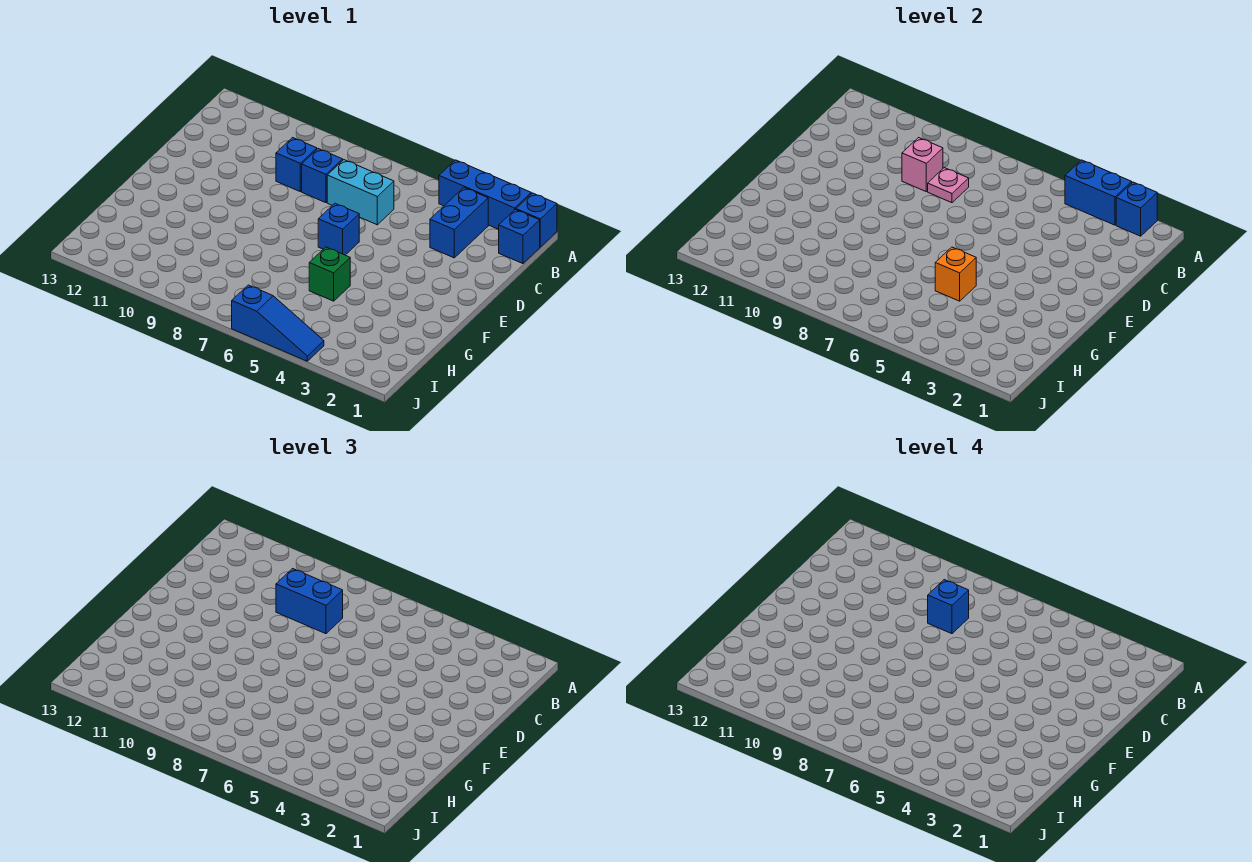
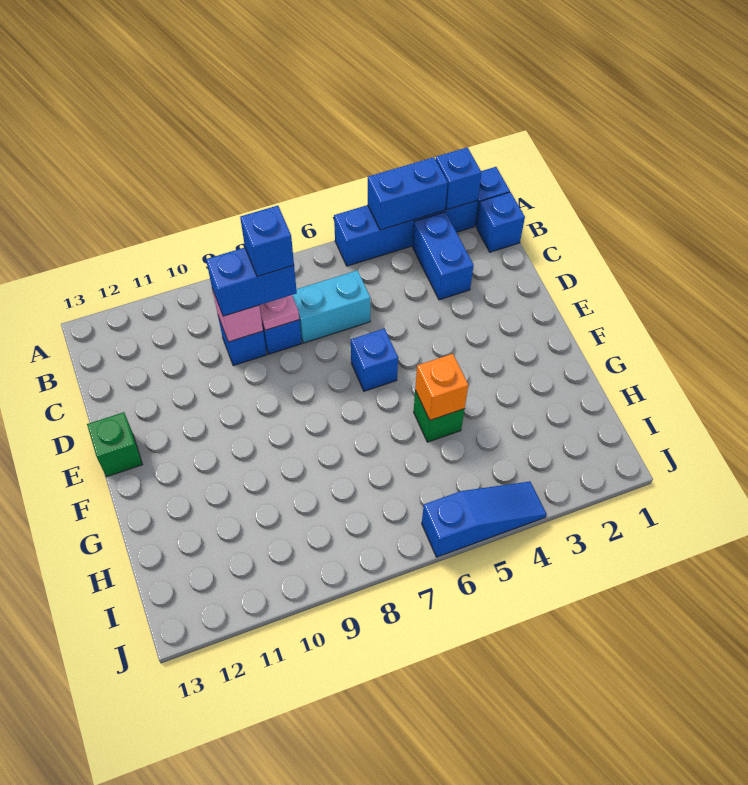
blue brick A2:A4 level 1 -> blue brick A2:A5 level 1
none -> green brick E13 level 1

